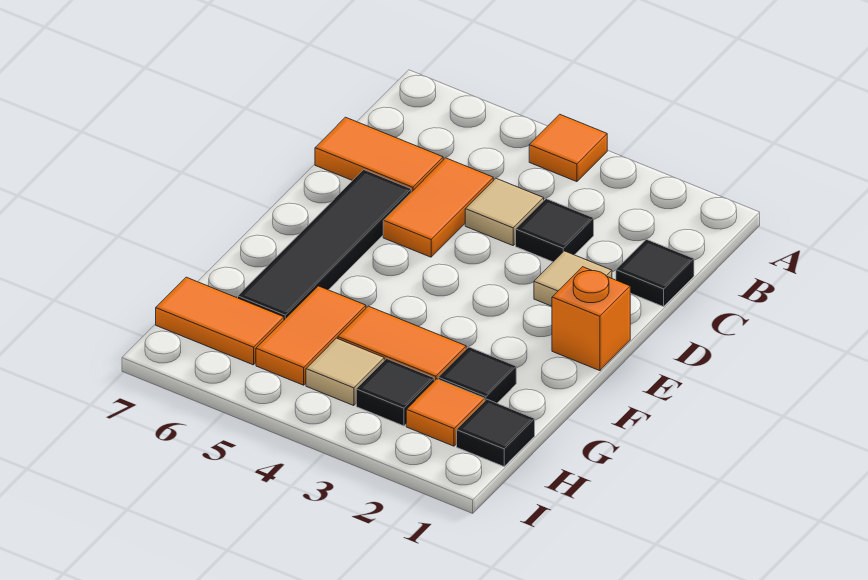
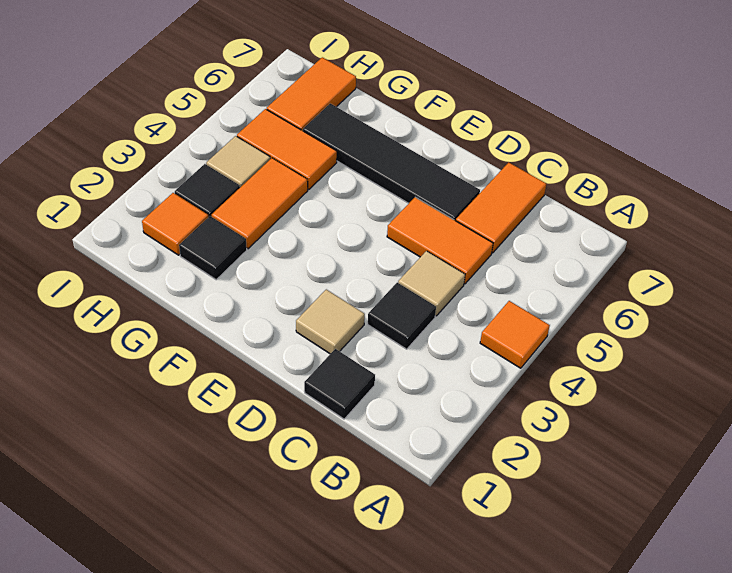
orange brick E1 level 1 -> none
black tile H1 level 1 -> none

